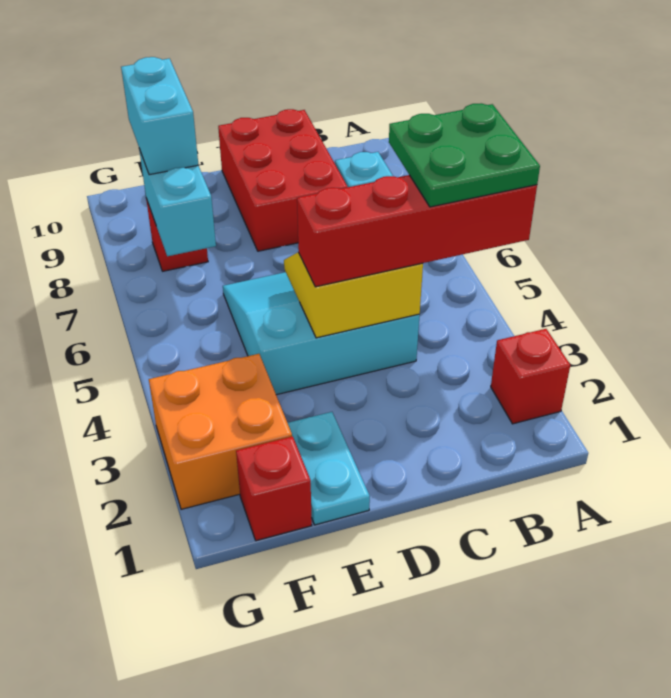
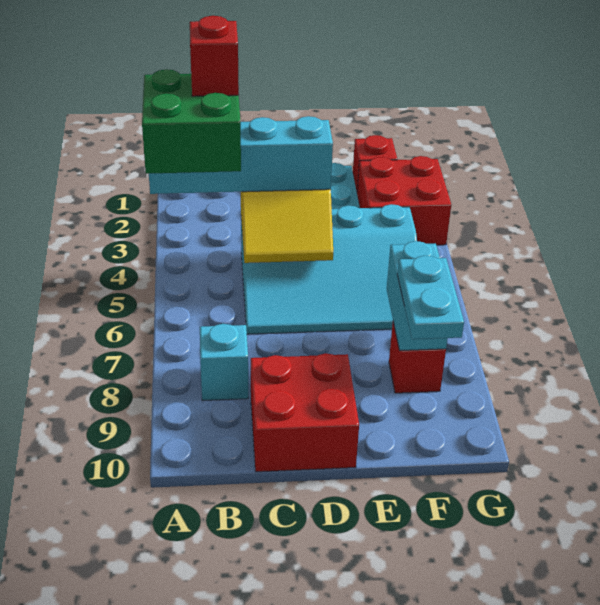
red brick A2 level 1 -> red brick B4 level 5
red brick A4:D4 level 3 -> cyan brick A4:D4 level 3
green plate A4:B5 level 4 -> green brick A4:B5 level 4
cyan slope C4:E6 level 1 top 4 -> cyan slope C4:F6 level 1 top 4
red brick C8:D10 level 1 -> red brick C9:D10 level 1
orange brick F2:G3 level 1 -> red brick F2:G3 level 1
cyan brick F8:F9 level 3 -> cyan plate F8:F9 level 3

